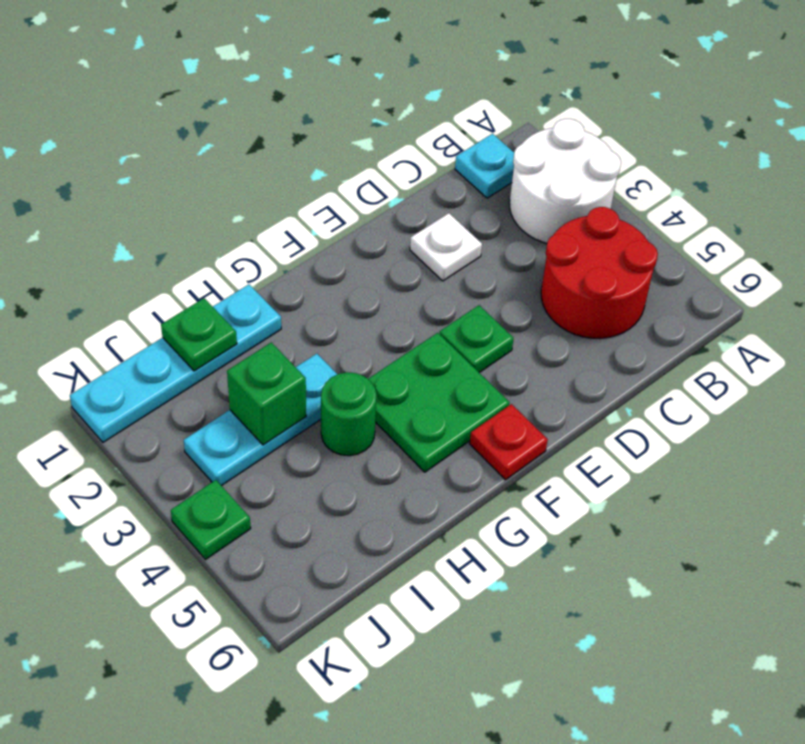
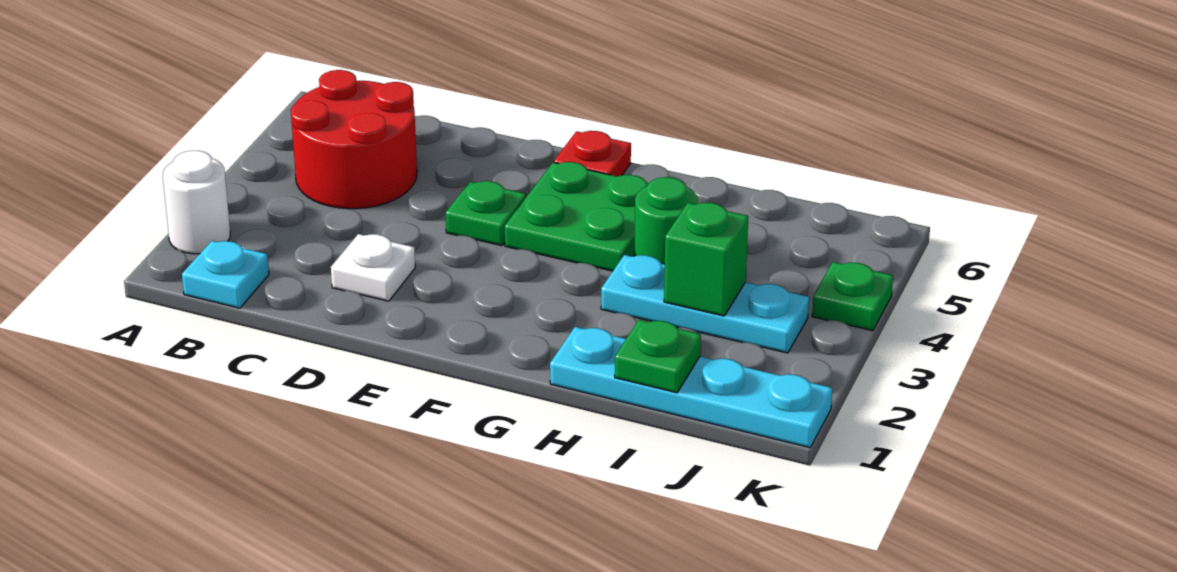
white round brick A2:B3 level 1 -> white round brick A2 level 1

